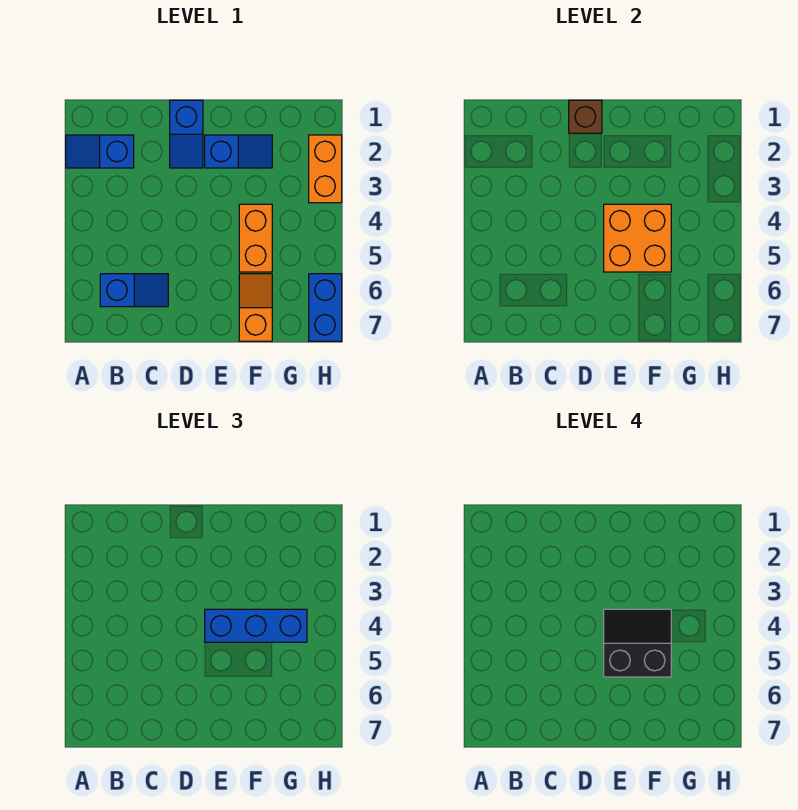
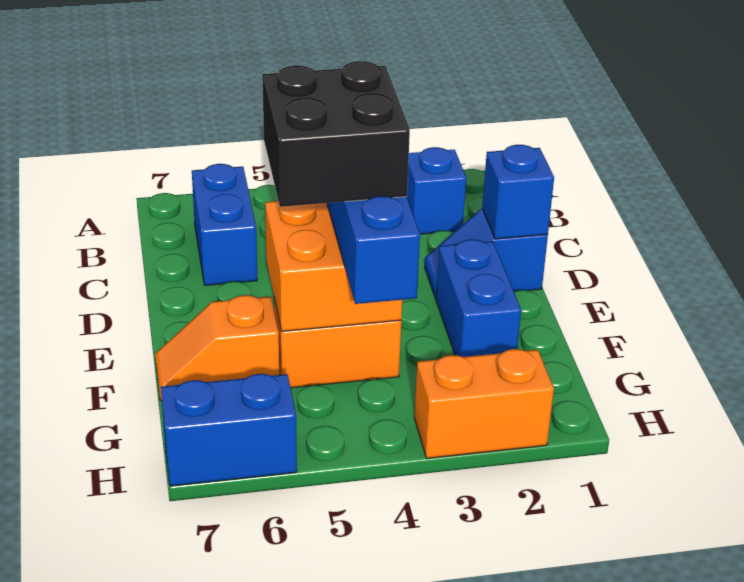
blue slope B6:C6 level 1 top B -> blue brick B6:C6 level 1
brown brick D1 level 2 -> blue brick D1 level 2
blue slope E2:F2 level 1 top E -> blue brick E2:F2 level 1
black slope E4:F5 level 4 top 5 -> black brick E4:F5 level 4
orange slope F6:F7 level 1 top 7 -> orange slope F6:F7 level 1 top 6

